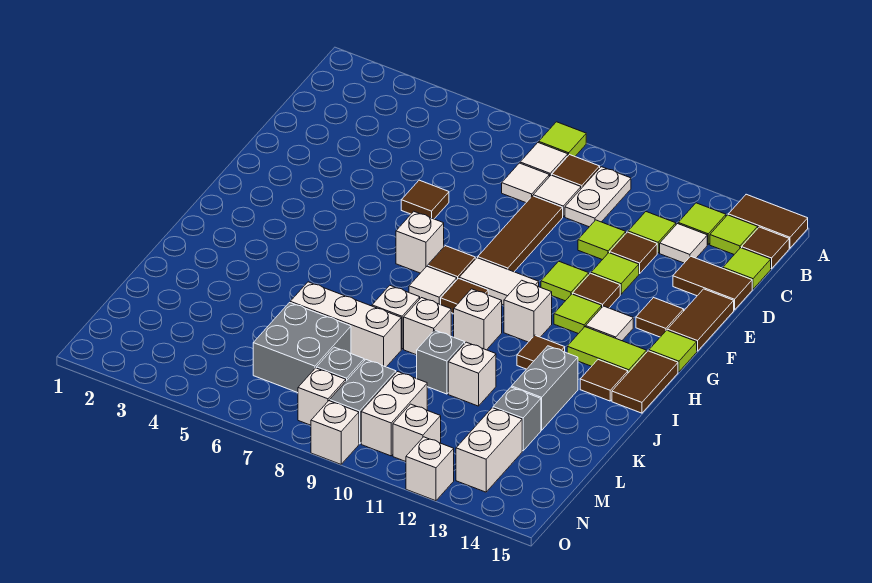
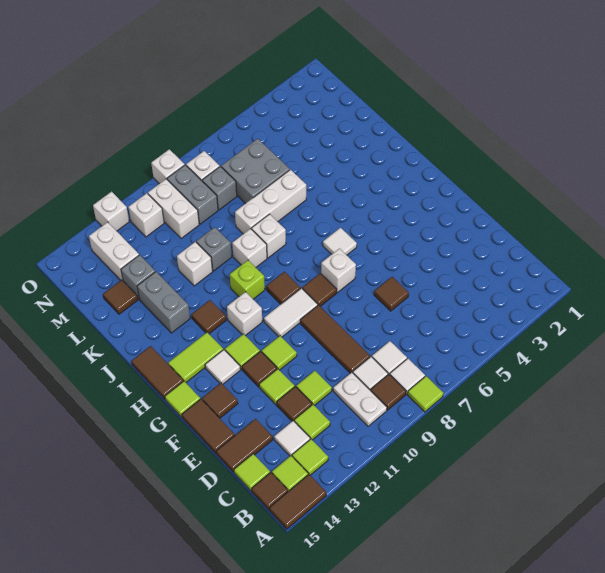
white tile H8 level 1 -> white tile H6 level 1
white brick I10 level 1 -> lime brick I10 level 1
brown tile I14 level 1 -> brown tile L14 level 1

